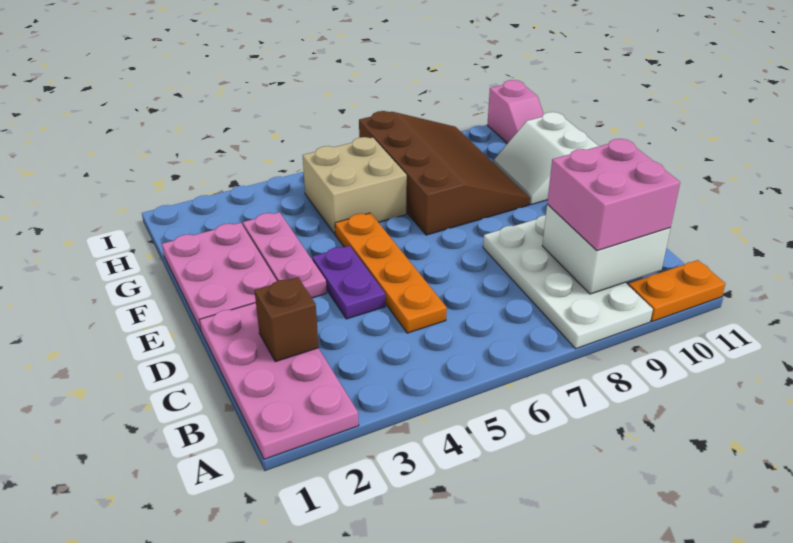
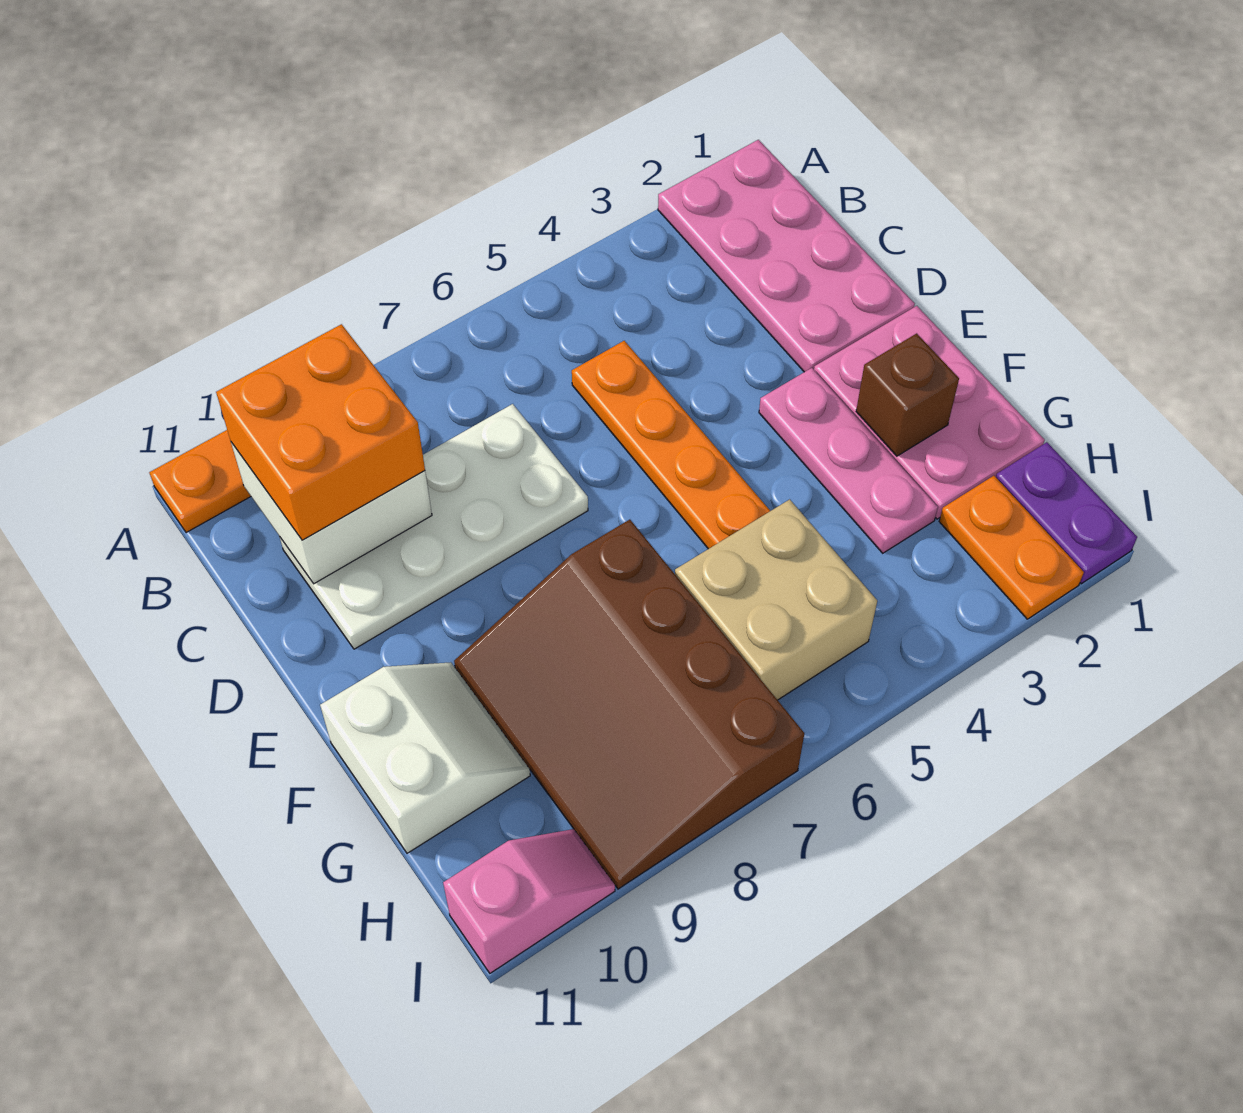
white plate A8:D9 level 1 -> white plate C7:D10 level 1
pink brick B9:C10 level 3 -> orange brick B9:C10 level 3
brown brick C2 level 2 -> brown brick F2 level 2
purple plate D4:E4 level 1 -> purple plate H1:I1 level 1
none -> orange plate H2:I2 level 1
pink slope H11:I11 level 1 top I -> pink slope I10:I11 level 1 top 11

